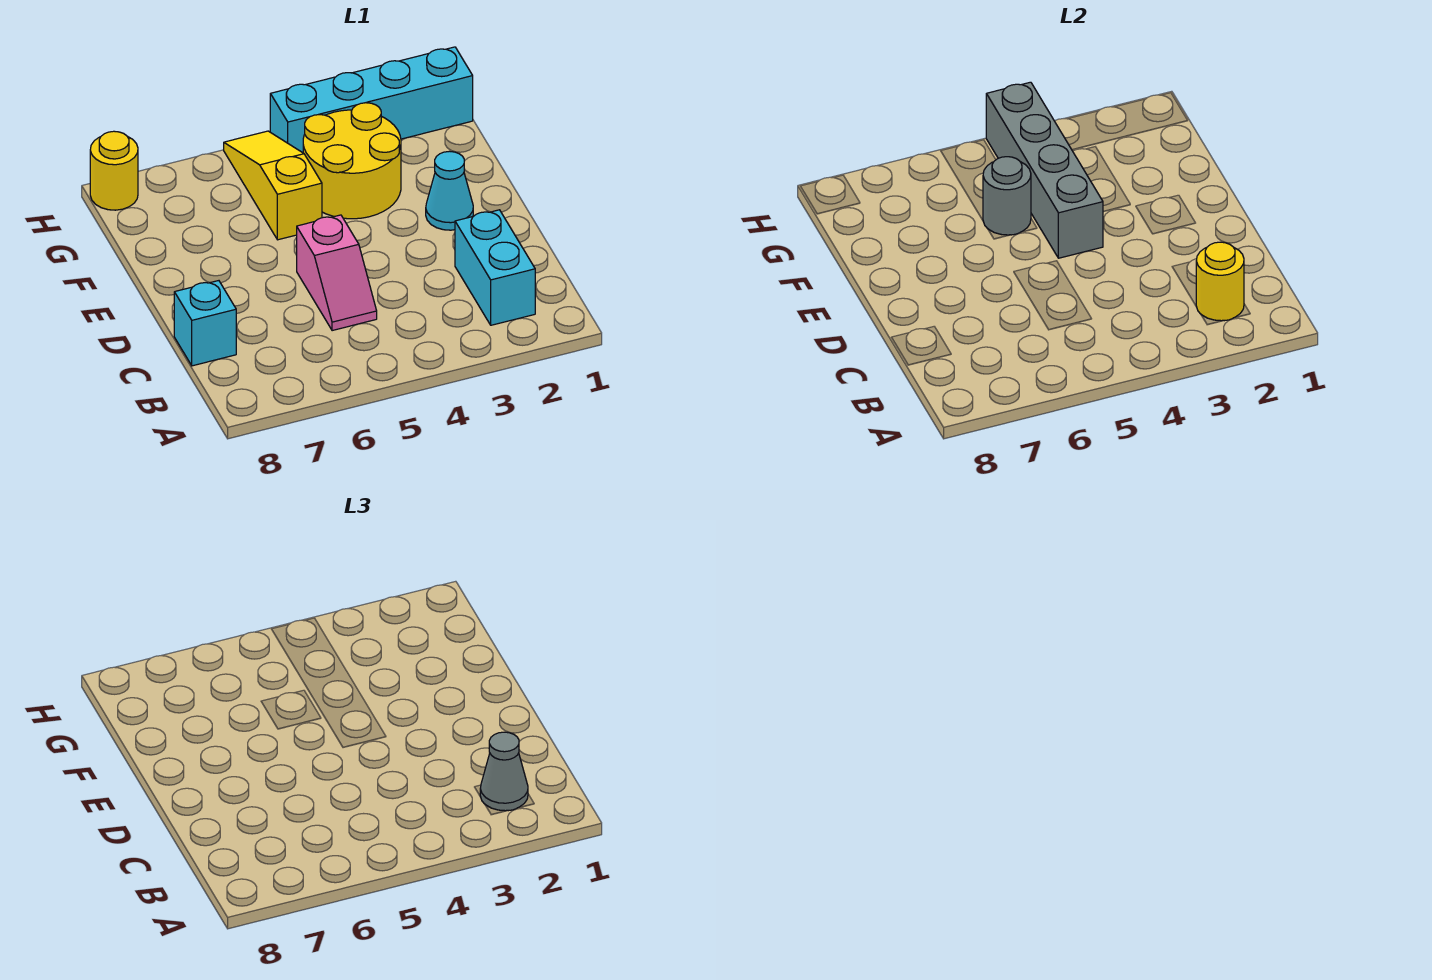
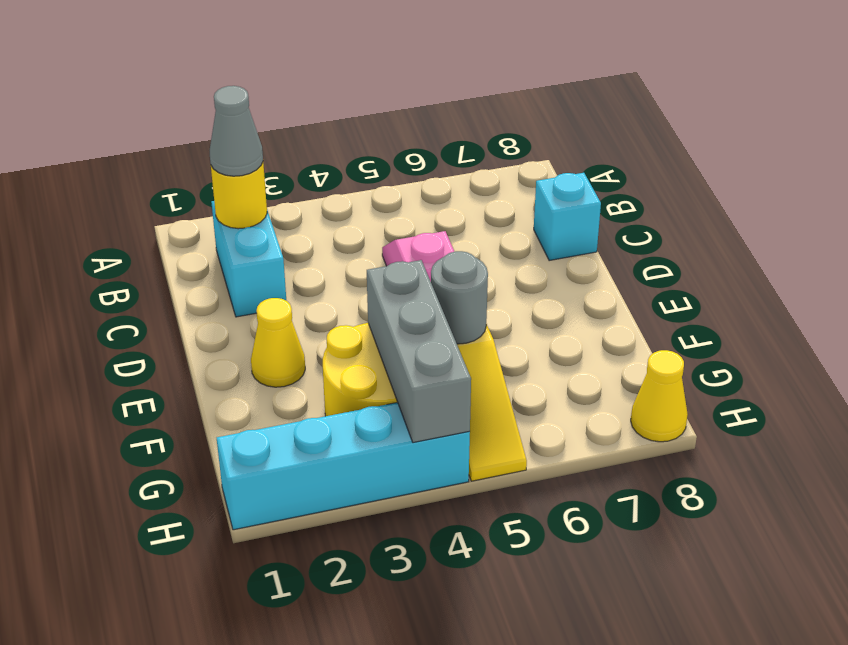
cyan cone E2 level 1 -> yellow cone E2 level 1
grey brick E4:H4 level 2 -> grey brick F4:H4 level 2
yellow round brick H8 level 1 -> yellow cone H8 level 1

